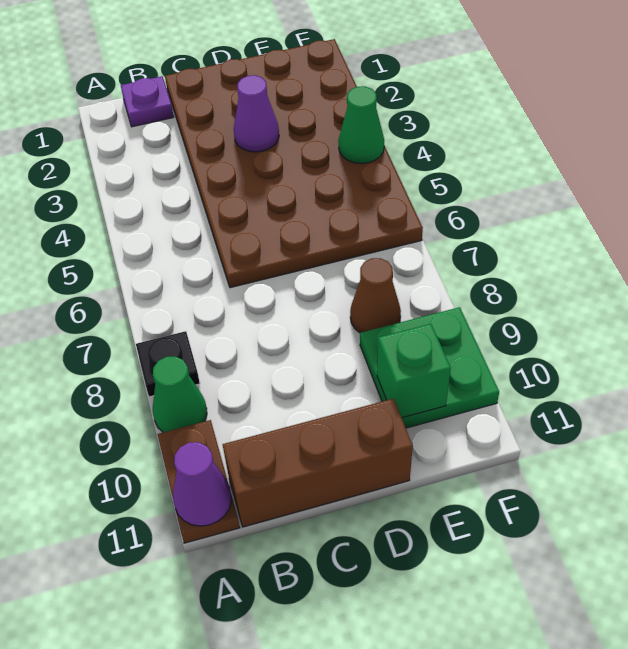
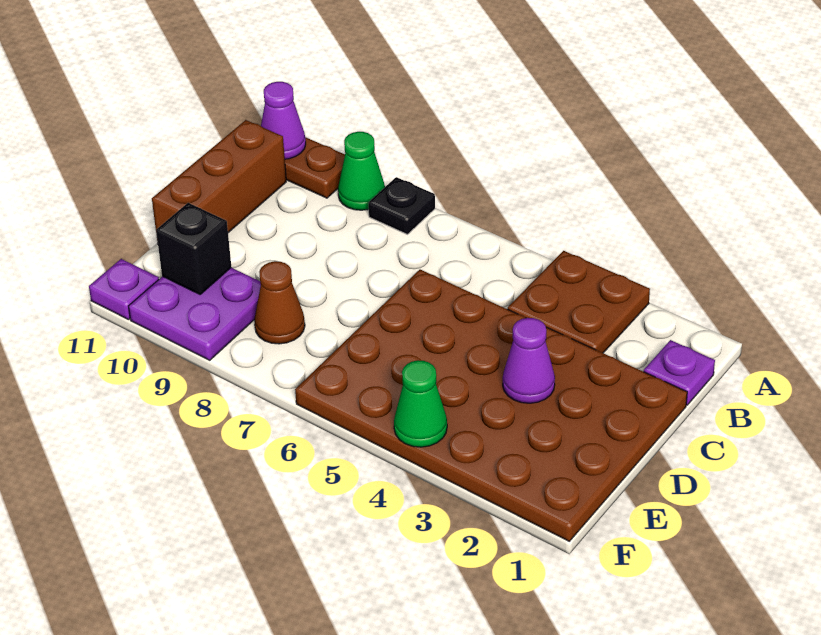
none -> brown plate A3:B4 level 1
green plate E9:F10 level 1 -> purple plate E9:F10 level 1
green brick E10 level 2 -> black brick E10 level 2
none -> purple plate F11 level 1

